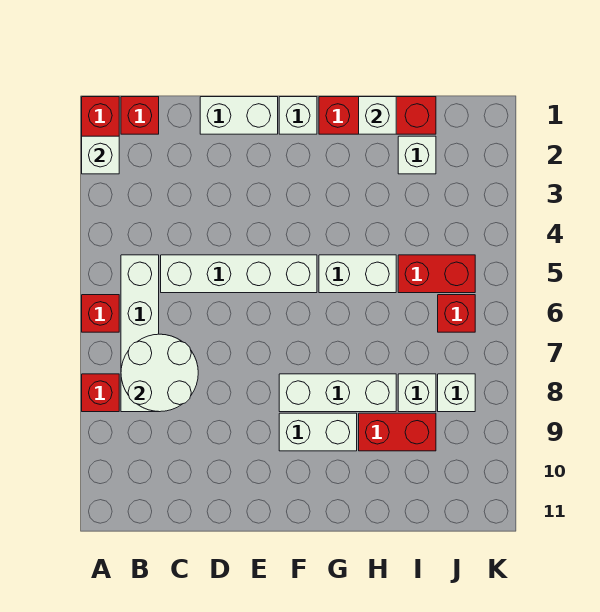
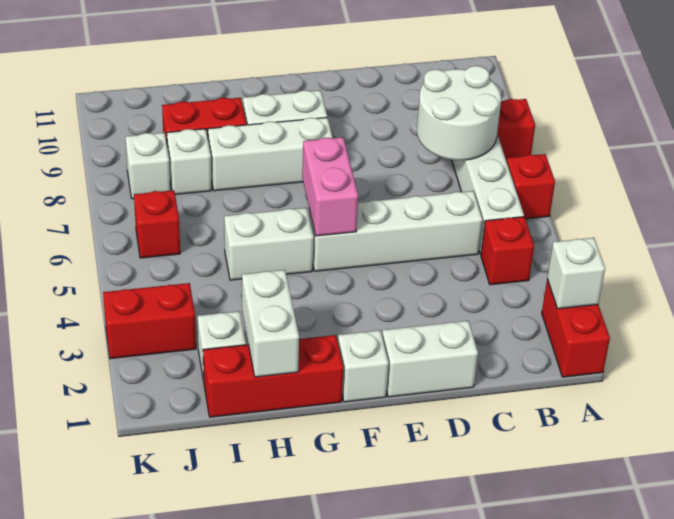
red brick B1 level 1 -> red brick B4 level 1
none -> pink brick F5:F6 level 2
white brick H1 level 2 -> white brick H1:H2 level 2
red brick I5:J5 level 1 -> red brick J3:K3 level 1

